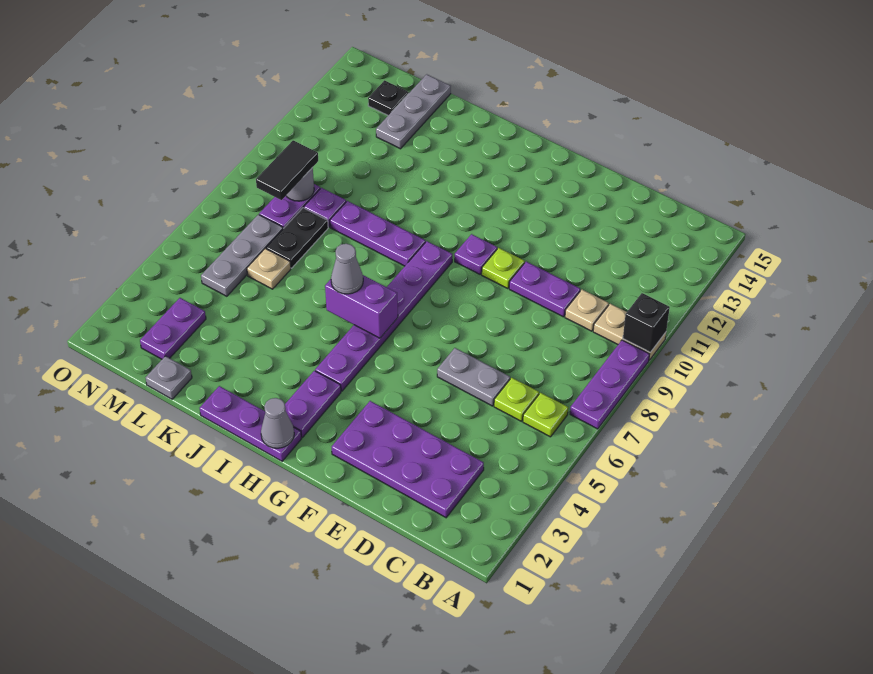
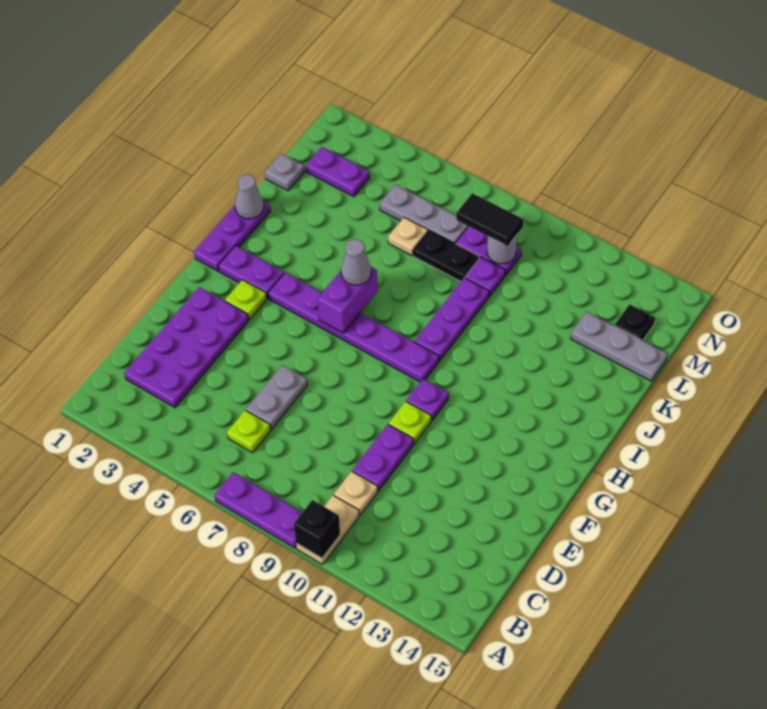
lime plate B6 level 1 -> lime plate G3 level 1
grey cone H1 level 2 -> grey cone J1 level 2

